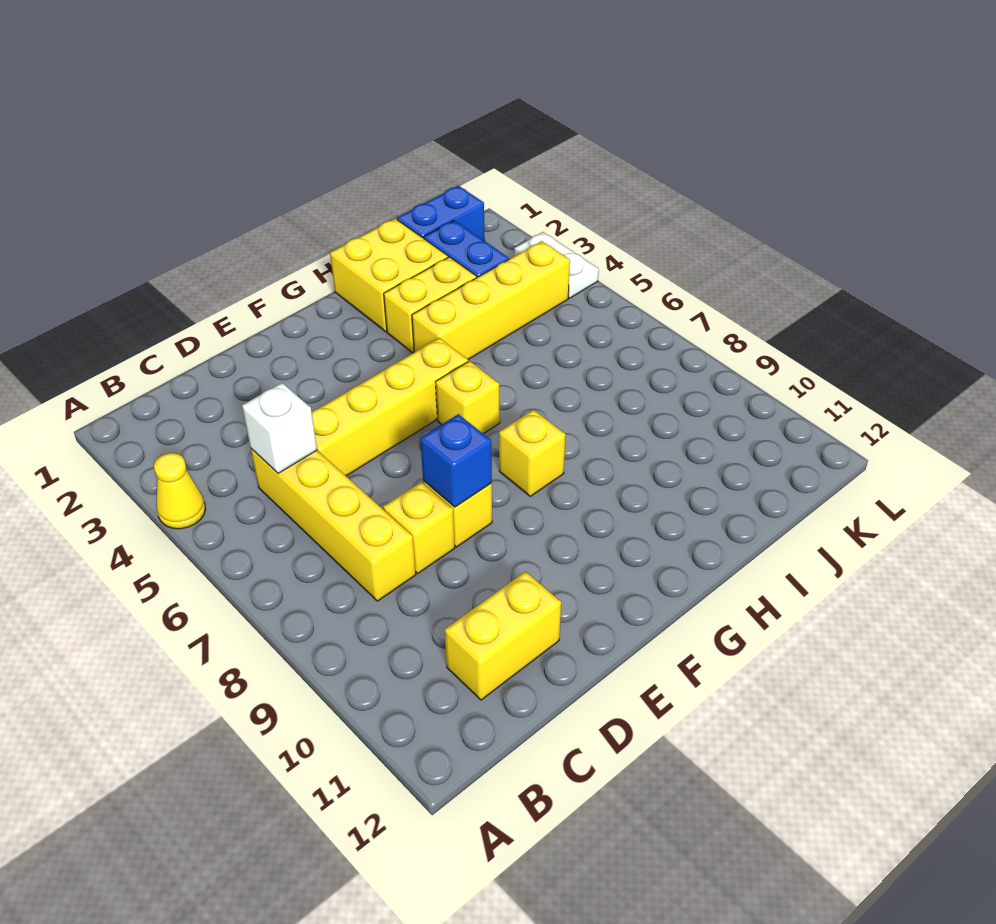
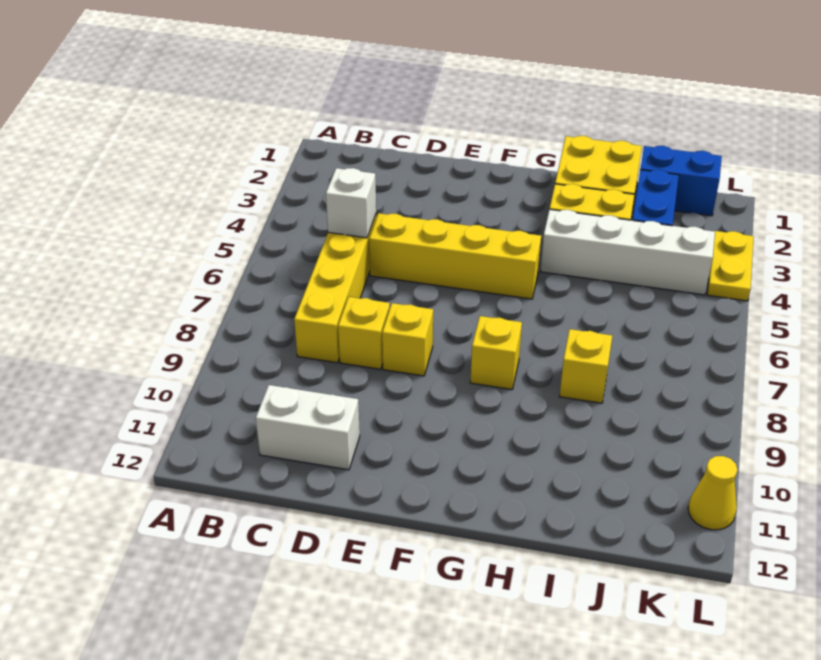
yellow cone A4 level 1 -> yellow cone L11 level 1
yellow brick C11:D11 level 1 -> white brick C11:D11 level 1
blue brick E8 level 2 -> none
yellow brick G6 level 1 -> yellow brick I8 level 1
yellow brick H4:K4 level 1 -> white brick H4:K4 level 1
white plate L3:L4 level 1 -> yellow plate L3:L4 level 1

